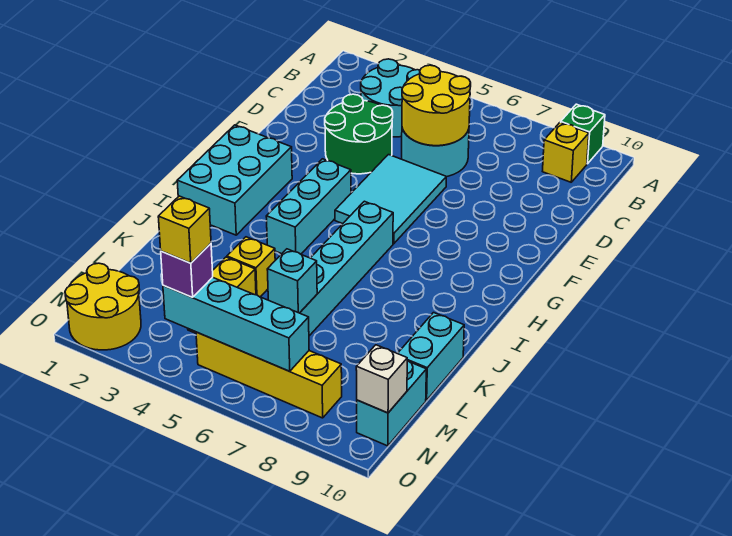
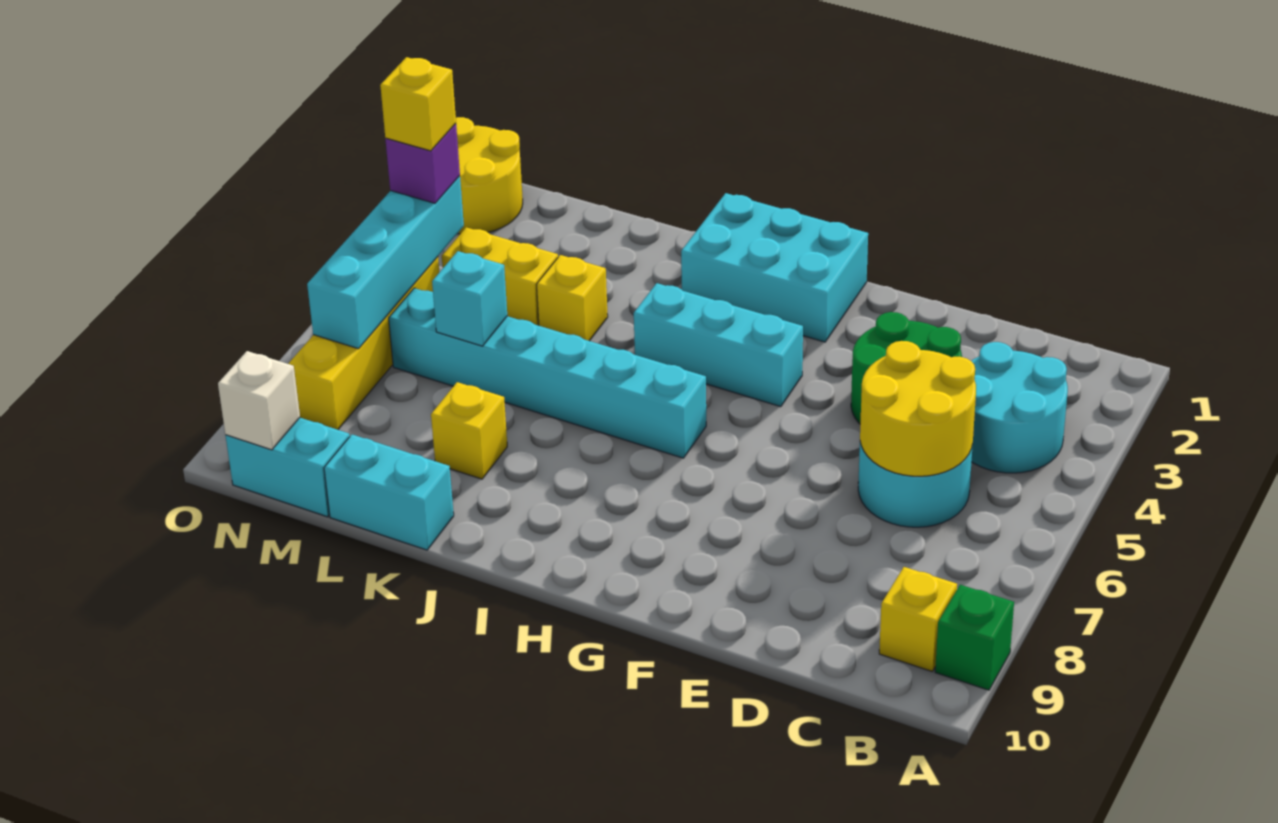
cyan tile E5:G6 level 1 -> none
none -> yellow brick K8 level 1

